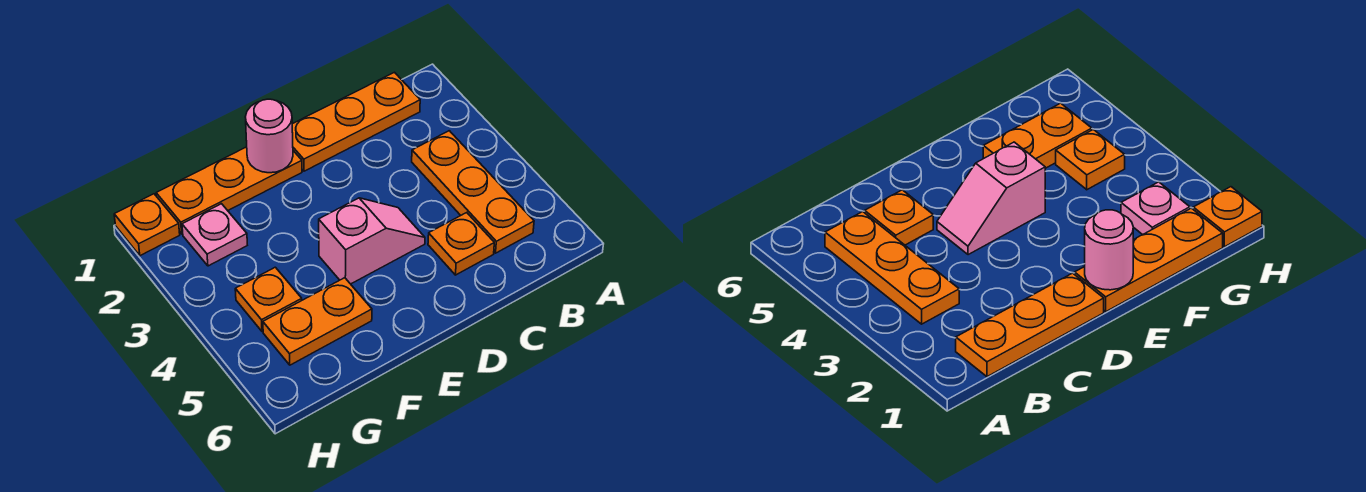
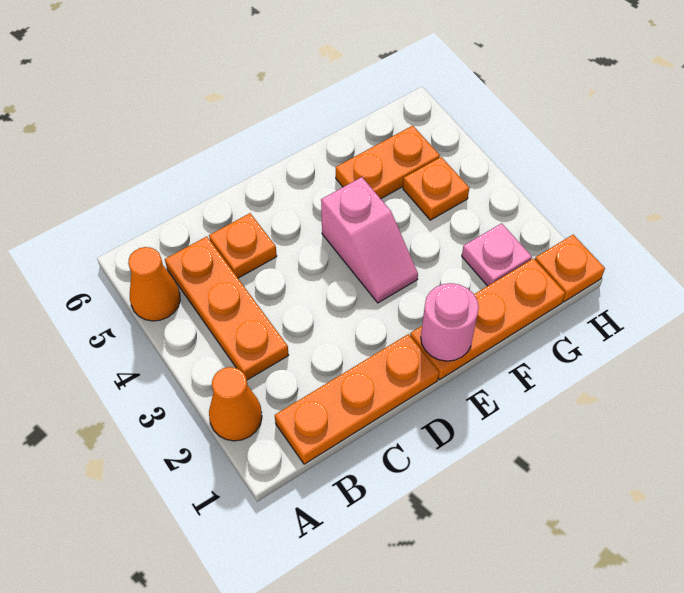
none -> orange cone A2 level 1
none -> orange cone A5 level 1
pink slope D4:E4 level 1 top E -> pink slope E3:E4 level 1 top 4

